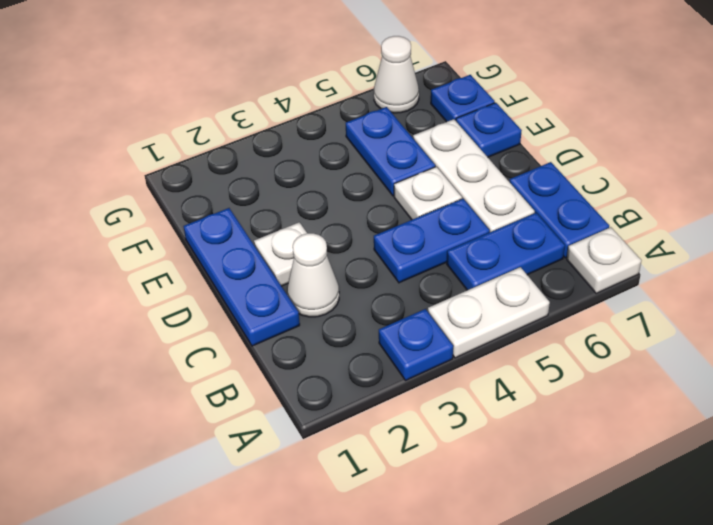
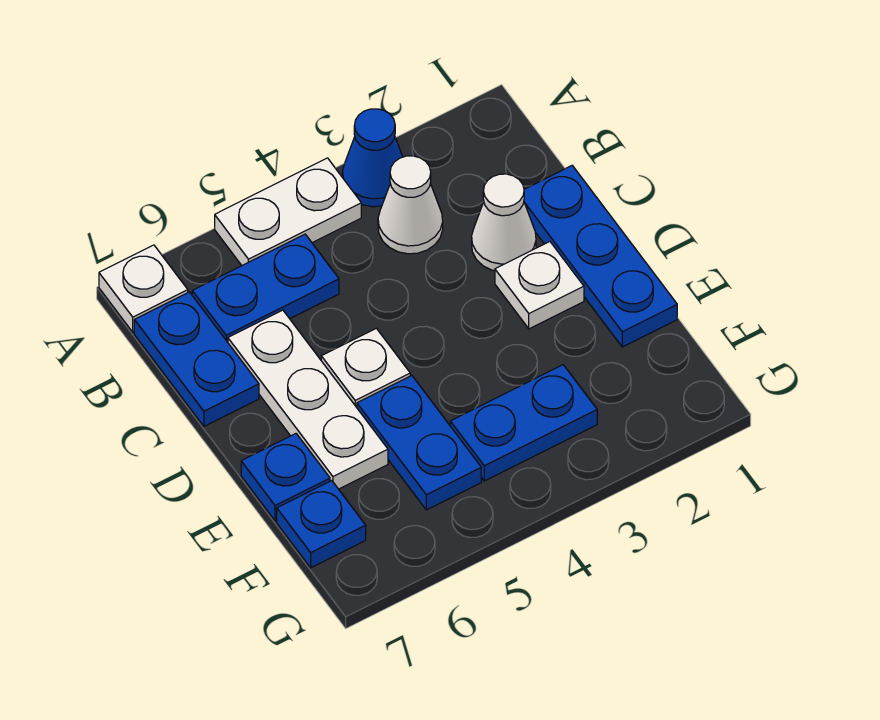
blue plate A3 level 1 -> blue cone A3 level 1
blue plate C4:C5 level 1 -> blue plate F3:F4 level 1
white cone G6 level 1 -> white cone B3 level 1

